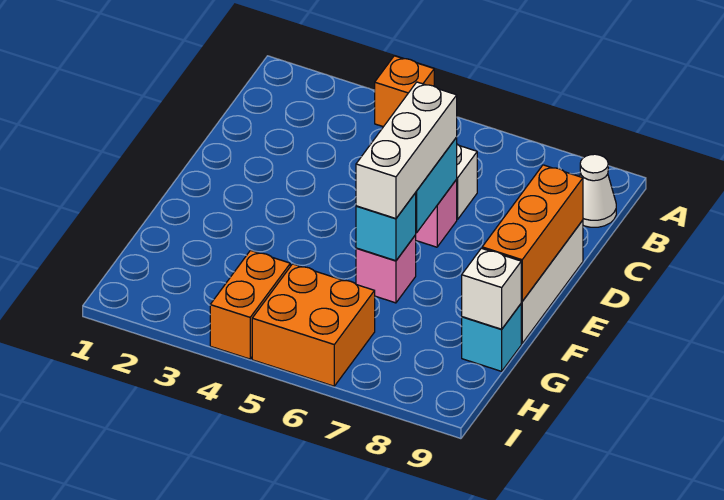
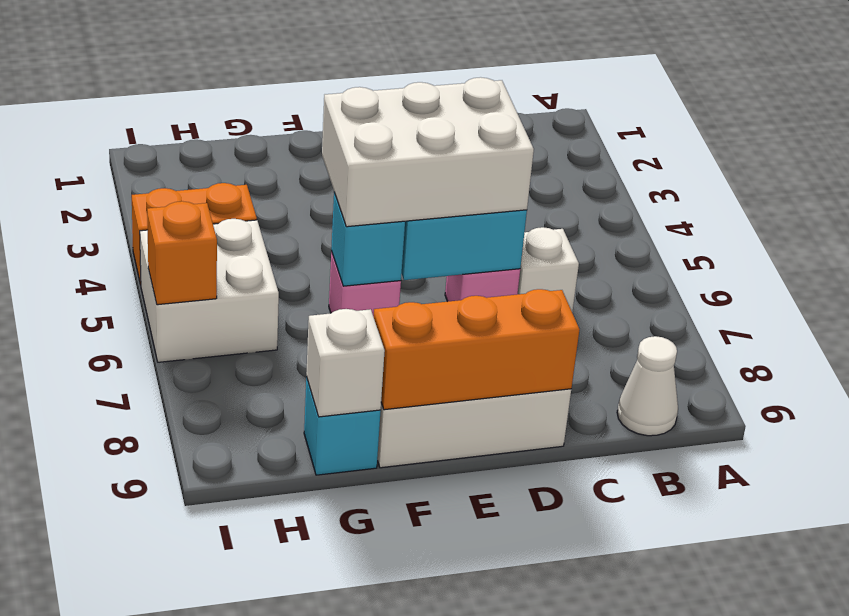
orange brick A4 level 1 -> orange brick I6 level 2
white brick D6:F6 level 3 -> white brick D5:F6 level 3
orange brick H5:I6 level 1 -> white brick H5:I6 level 1

